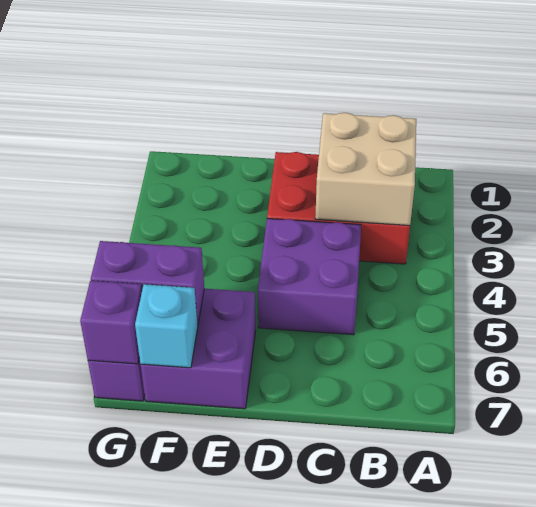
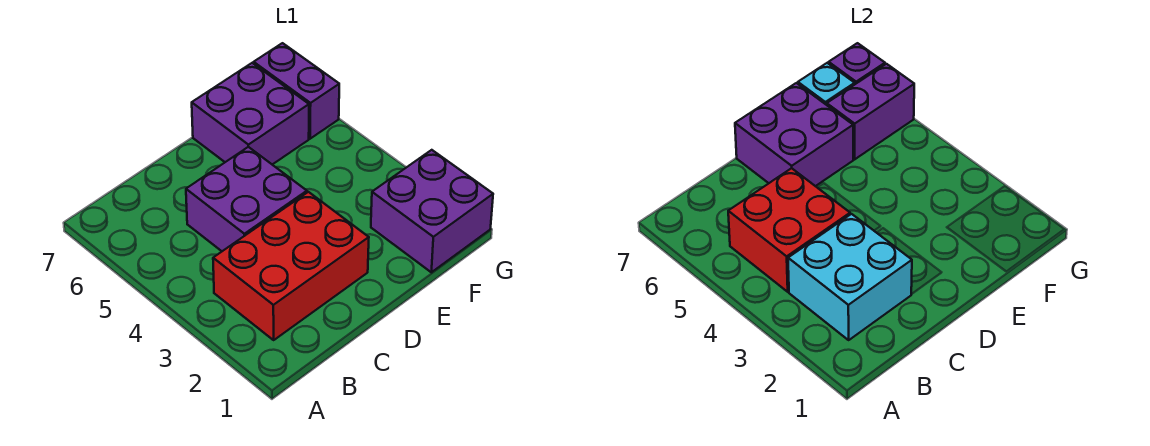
tan brick B2:C3 level 2 -> cyan brick B2:C3 level 2
none -> red brick B4:C5 level 2
none -> purple brick D6:E7 level 2
none -> purple brick F1:G2 level 1

